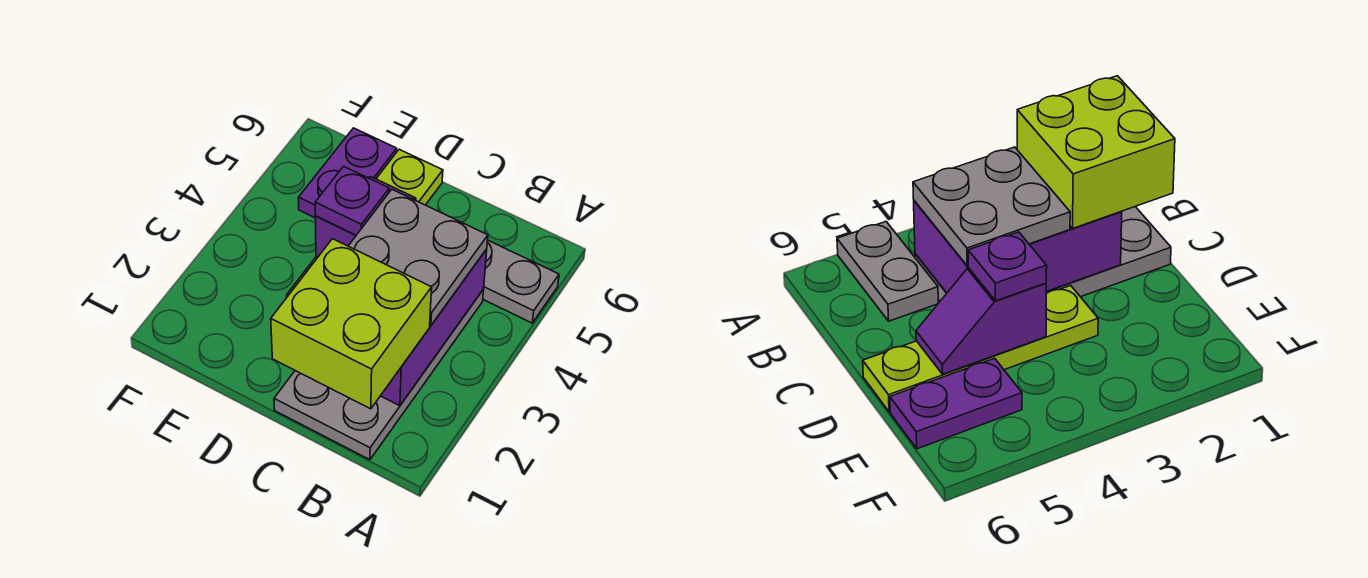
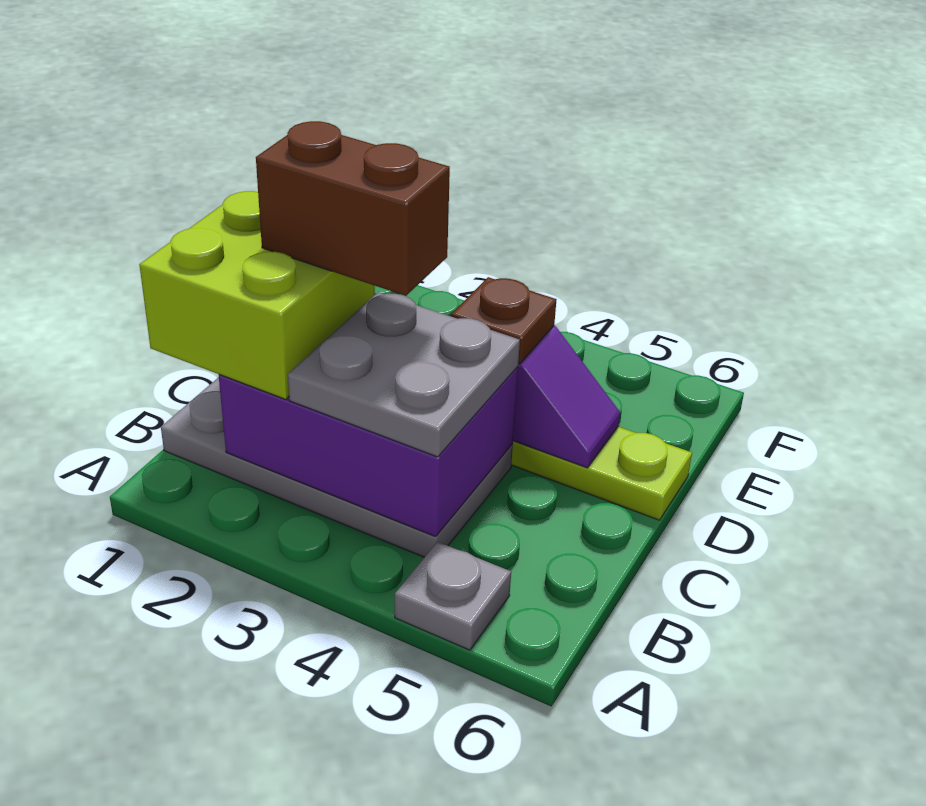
grey plate A5:B5 level 1 -> grey plate A5 level 1
none -> brown brick C2:C3 level 4
purple plate D4 level 3 -> brown plate D4 level 3
purple plate E5:E6 level 1 -> none

